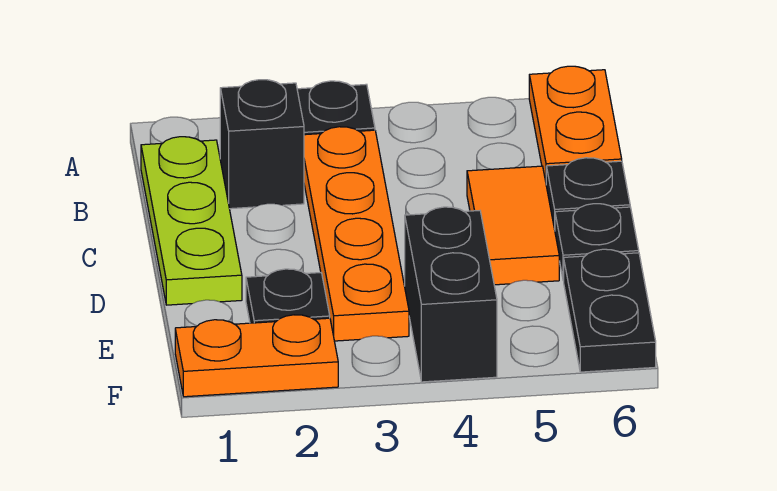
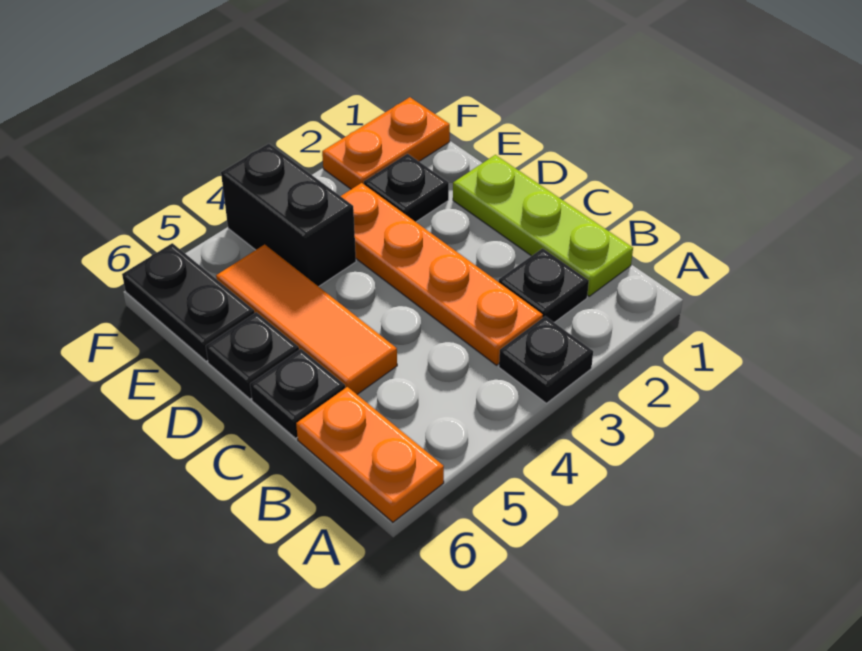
black brick B2 level 1 -> black plate B2 level 1
orange tile C5:D5 level 1 -> orange tile C5:E5 level 1

